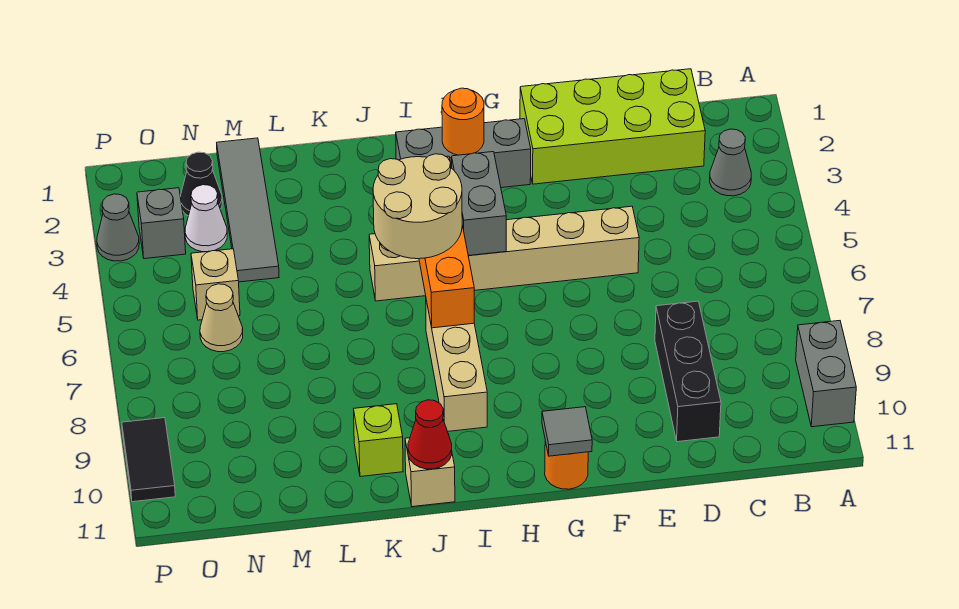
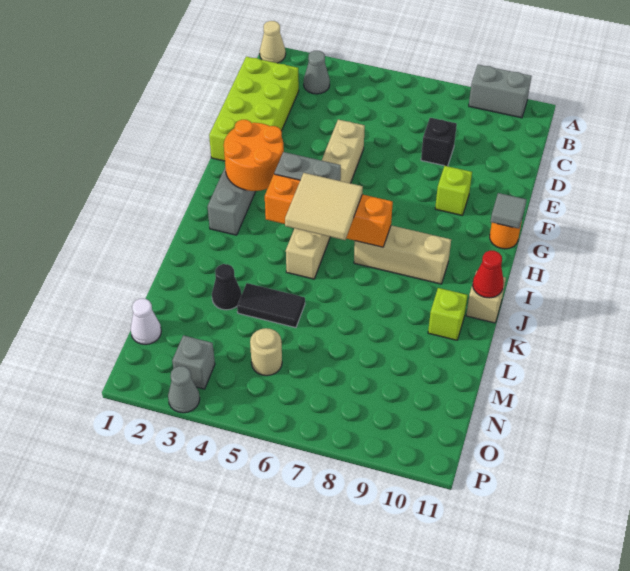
black brick D8:D10 level 1 -> black brick D8 level 1
none -> lime brick F9 level 1
orange round brick H2 level 2 -> orange round brick G2:H3 level 2
tan round brick I5:J6 level 3 -> tan tile I5:J6 level 3
grey tile M1:M4 level 1 -> none
black cone N2 level 1 -> black cone L3 level 1
white cone N3 level 1 -> white cone N1 level 1
tan brick N5 level 1 -> tan round brick N5 level 1
tan cone N6 level 1 -> tan cone A1 level 1
black tile P9:P10 level 1 -> black tile L4:L5 level 1

